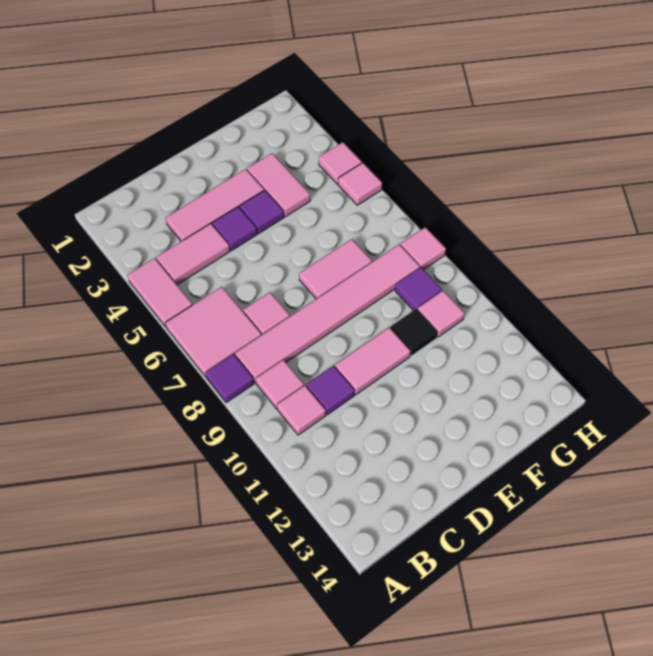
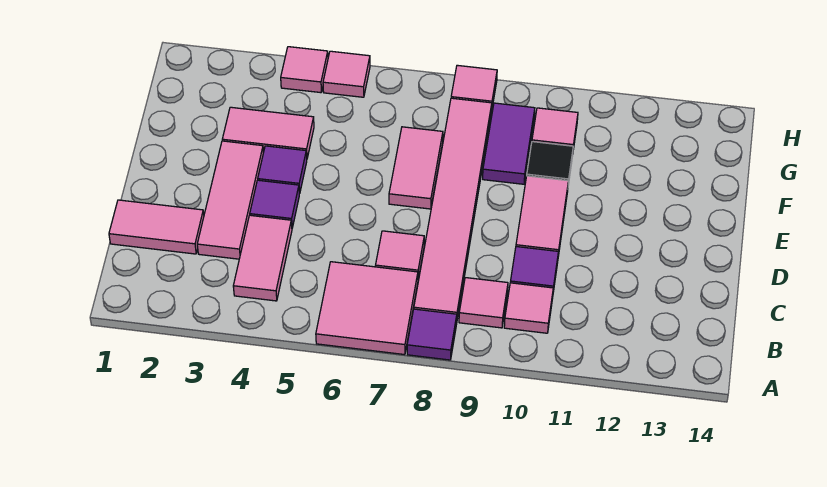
pink tile A4:A5 level 1 -> pink tile C1:C2 level 1
purple tile G9 level 1 -> purple tile F9:G9 level 1

